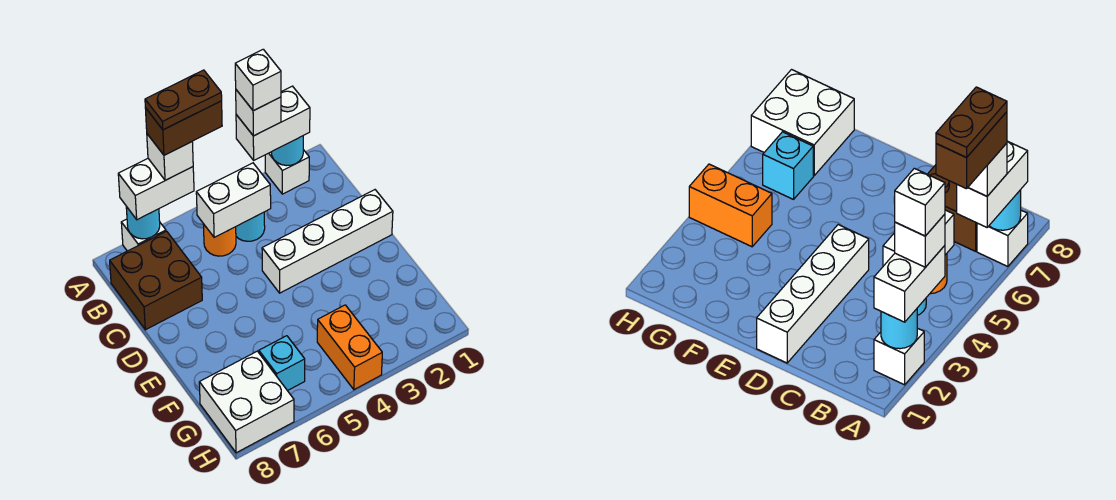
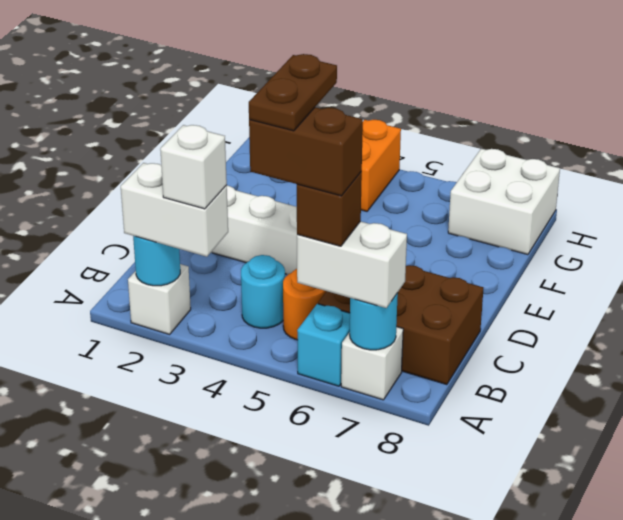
white brick A3 level 5 -> none
brown plate A5:A6 level 6 -> brown plate A5:B5 level 6
white brick A6 level 4 -> brown brick A6 level 4
white brick B4:B5 level 2 -> none
brown brick B7:C8 level 1 -> brown brick B6:C8 level 1
cyan brick G6 level 1 -> cyan brick A6 level 1

